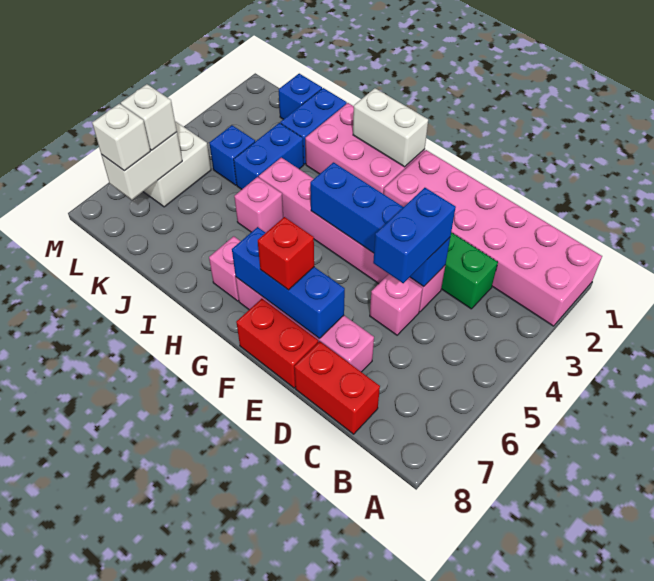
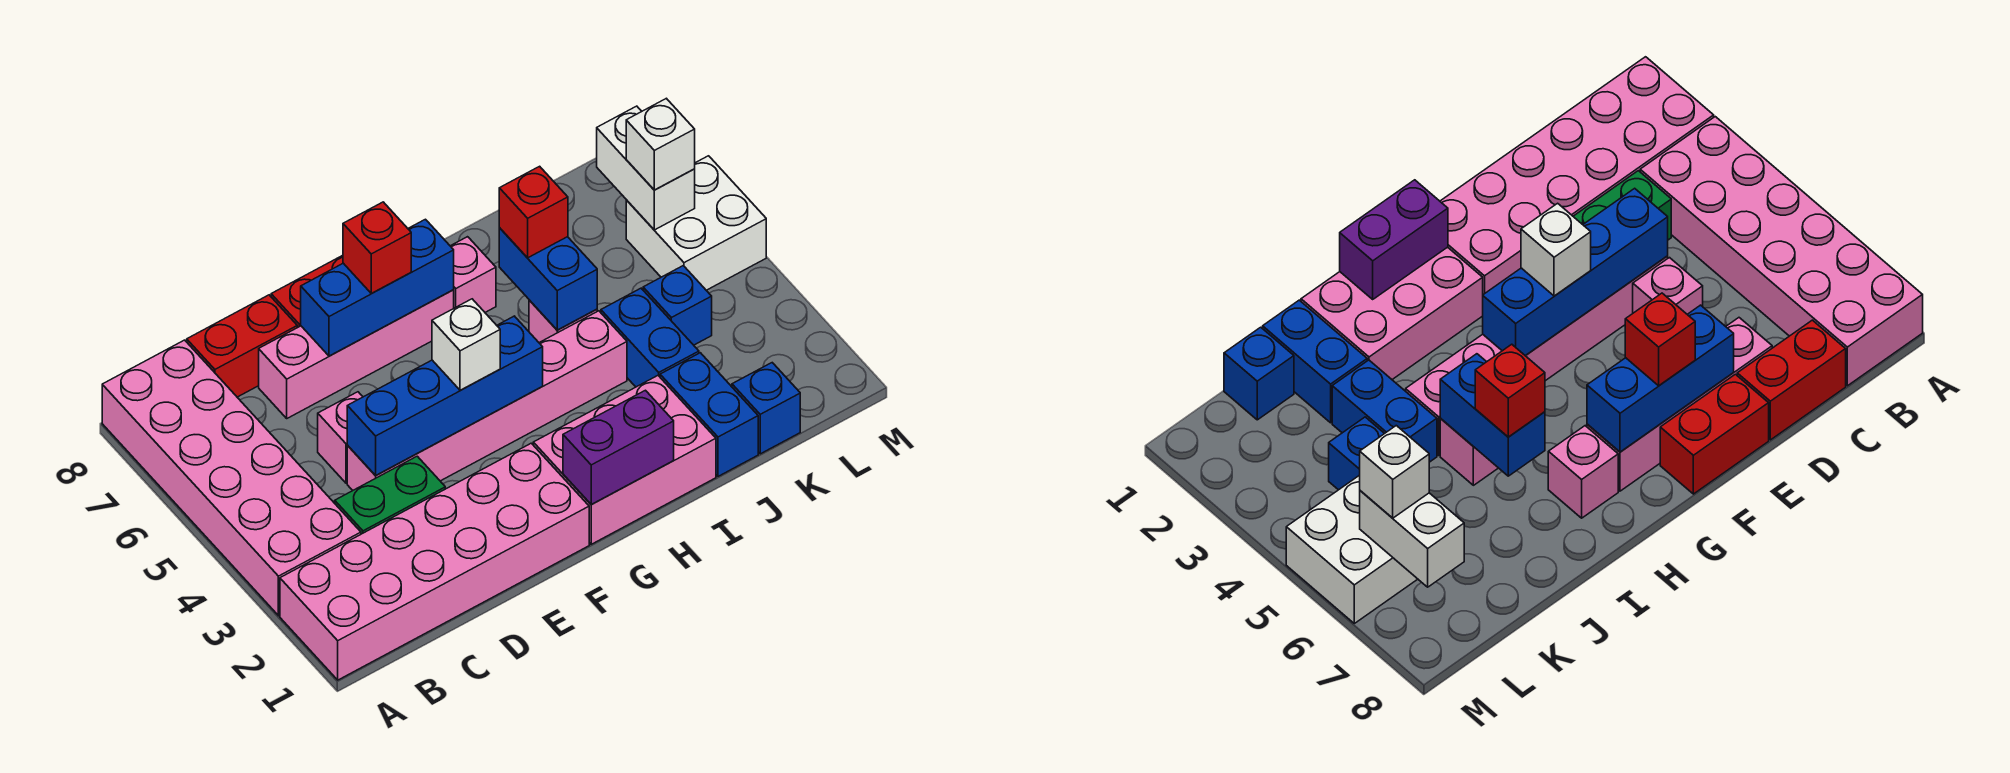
none -> pink brick A3:B8 level 1
blue brick D4:D5 level 3 -> blue brick I5:I6 level 2
white brick G1:H1 level 2 -> purple brick G1:H1 level 2
none -> red brick I6 level 3
white brick L7 level 3 -> white brick F4 level 3

